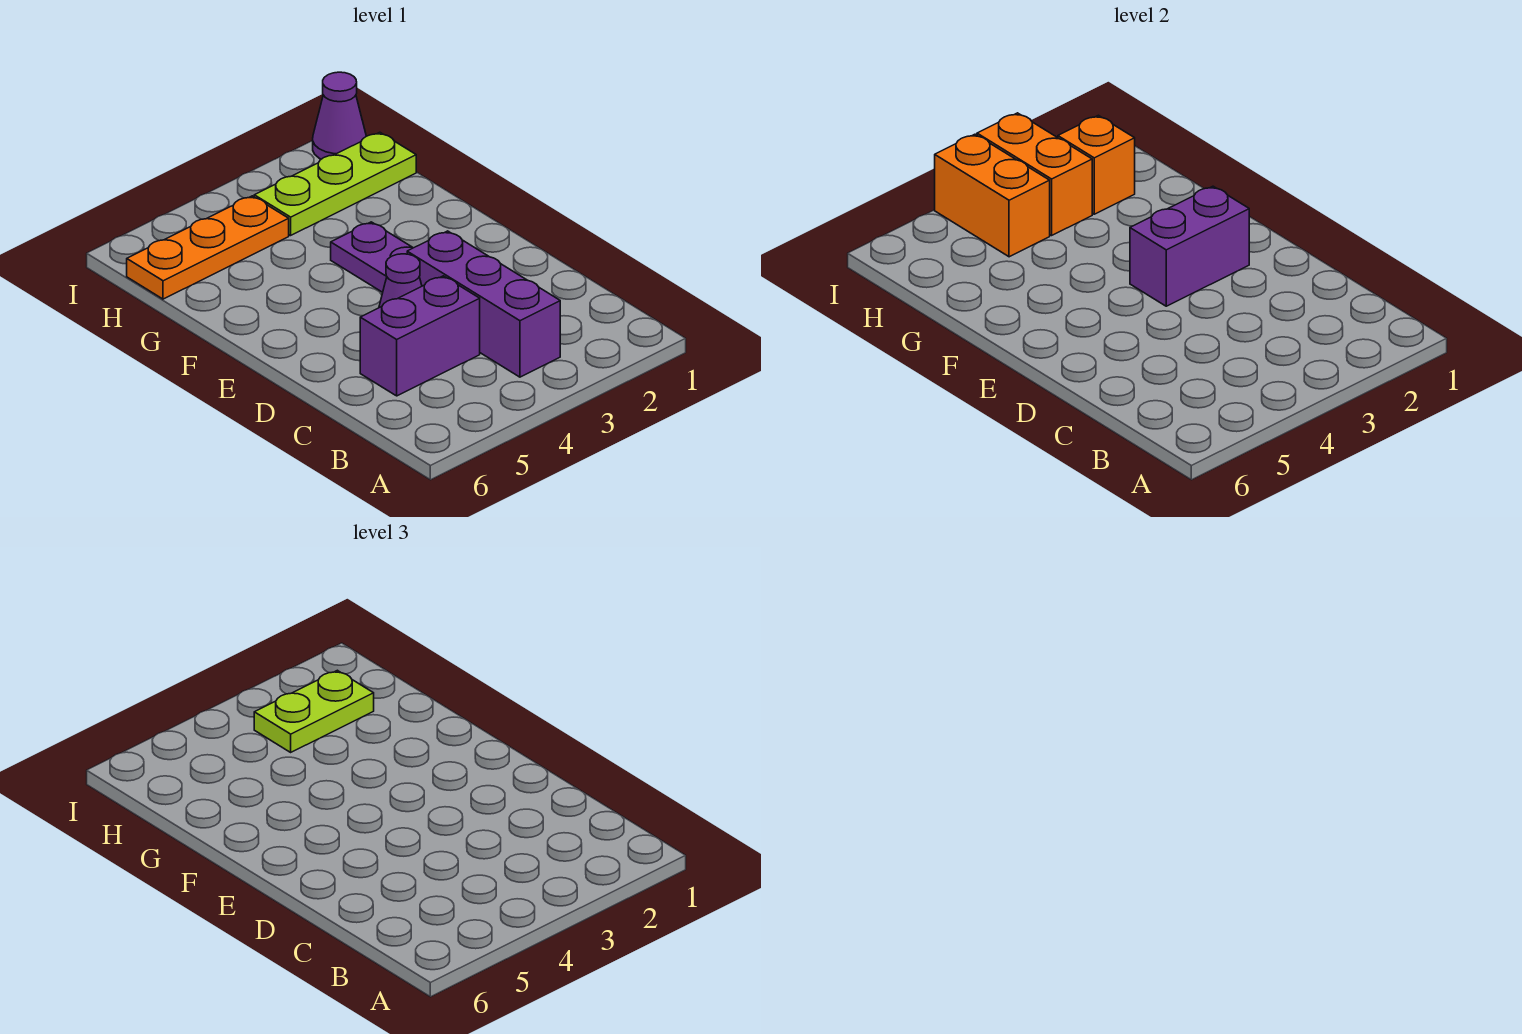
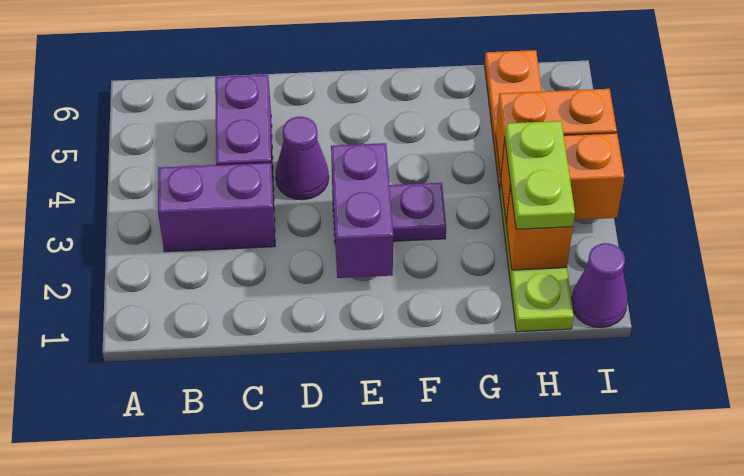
purple brick B3:D3 level 1 -> purple brick B3:C3 level 1

